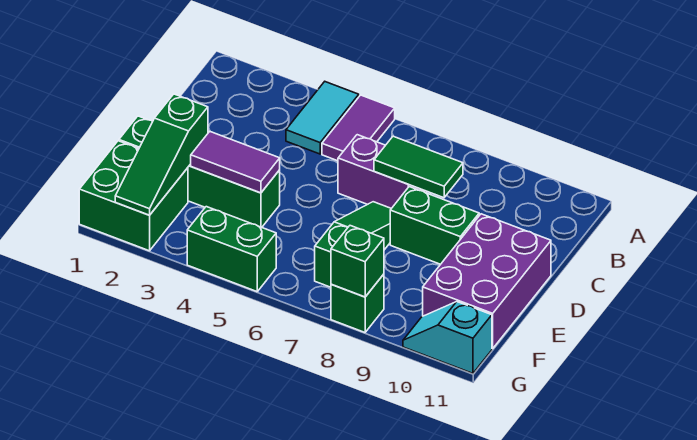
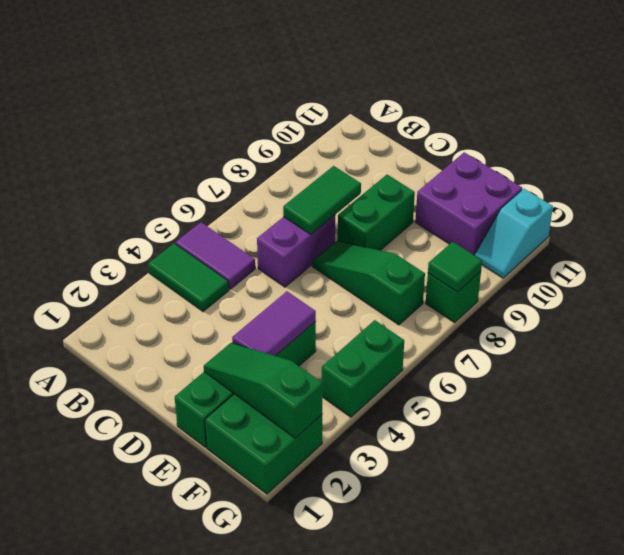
cyan tile A4:B4 level 1 -> green tile A4:B4 level 1
purple brick D10:F11 level 1 -> purple brick E10:F11 level 1
green slope E2:G2 level 2 top E -> green slope E2:G2 level 2 top G
green brick G8 level 2 -> green tile G8 level 2

